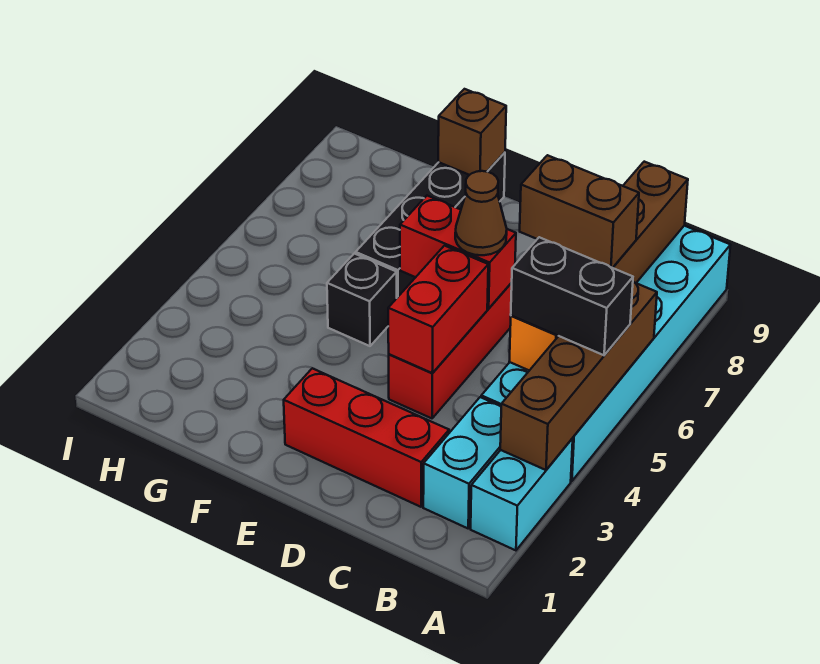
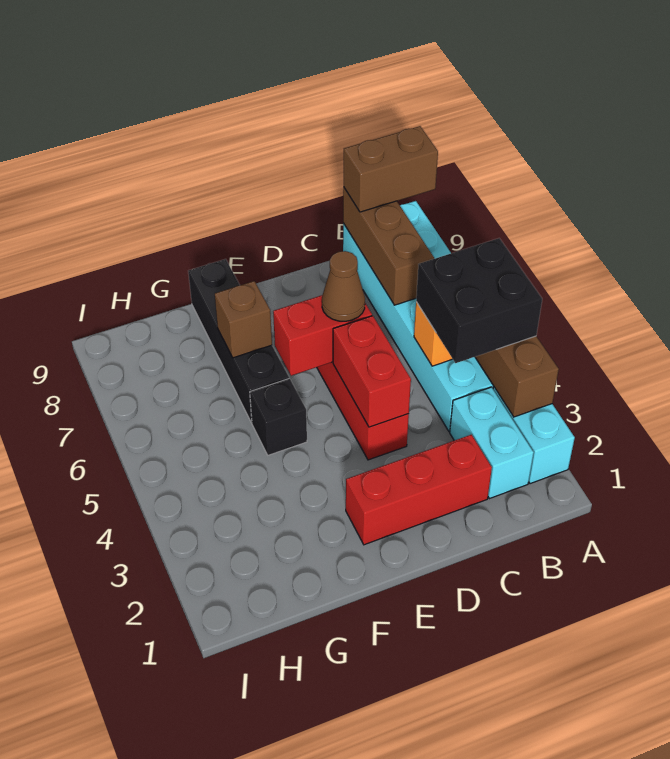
black brick A5:B5 level 3 -> black brick A4:B5 level 3
brown brick B7:C7 level 3 -> brown brick A9:B9 level 3
brown brick F9 level 2 -> brown brick F7 level 2

